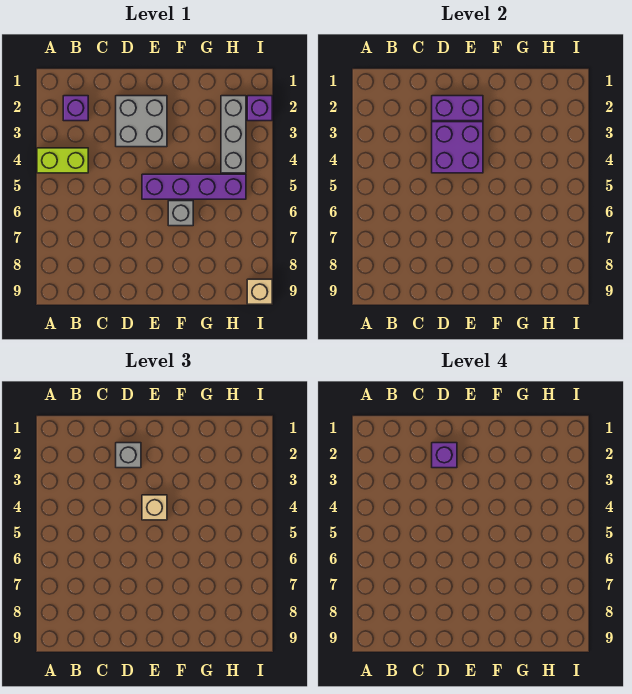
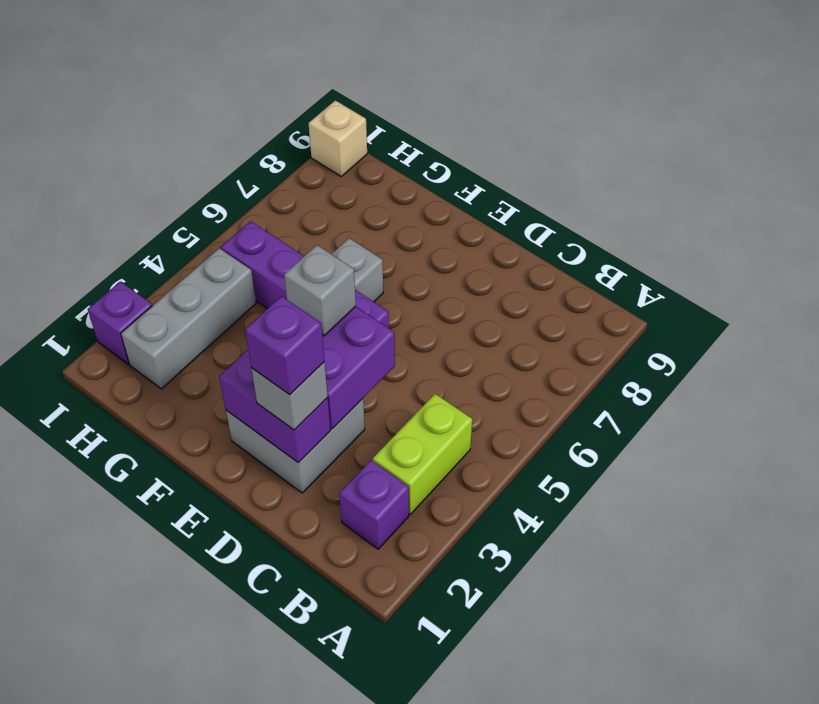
lime brick A4:B4 level 1 -> lime brick B3:B4 level 1
tan brick E4 level 3 -> grey brick E4 level 3

